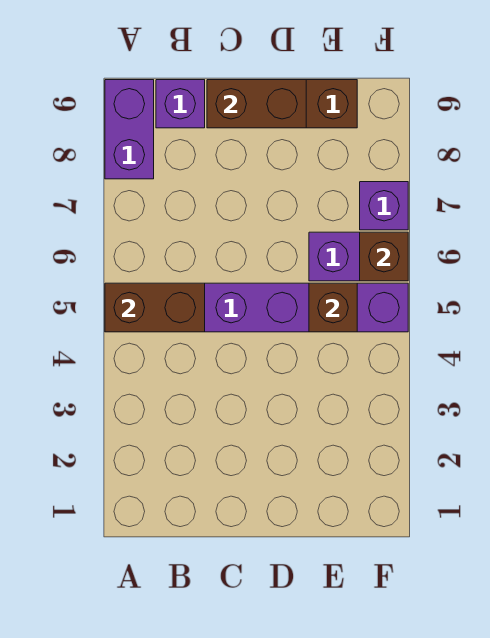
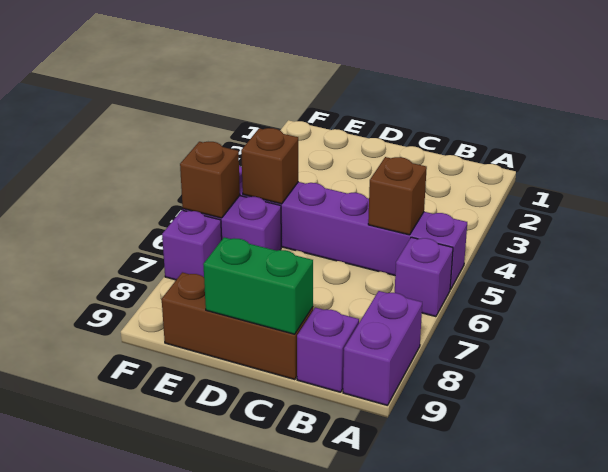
brown brick A5:B5 level 2 -> brown brick B5 level 2
none -> purple brick A6 level 1
brown brick C9:D9 level 2 -> green brick C9:D9 level 2

